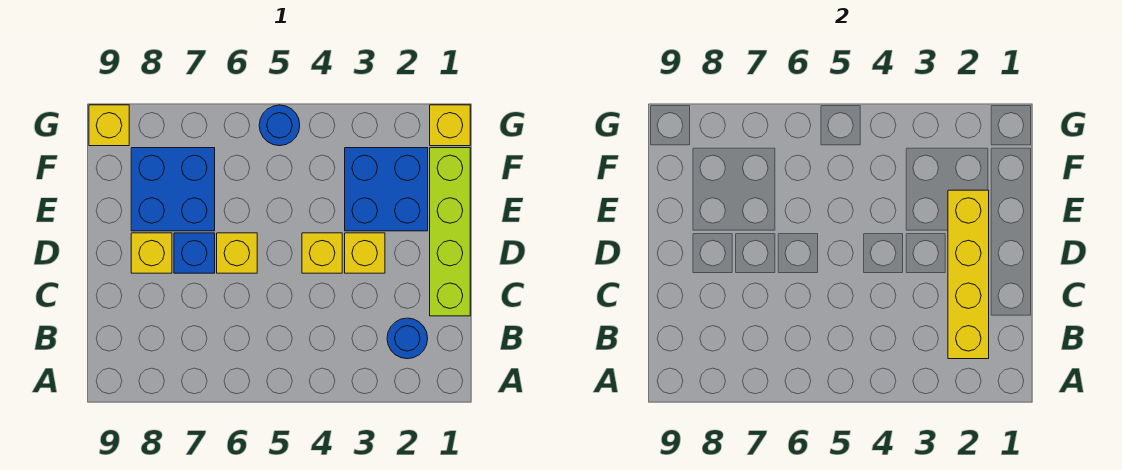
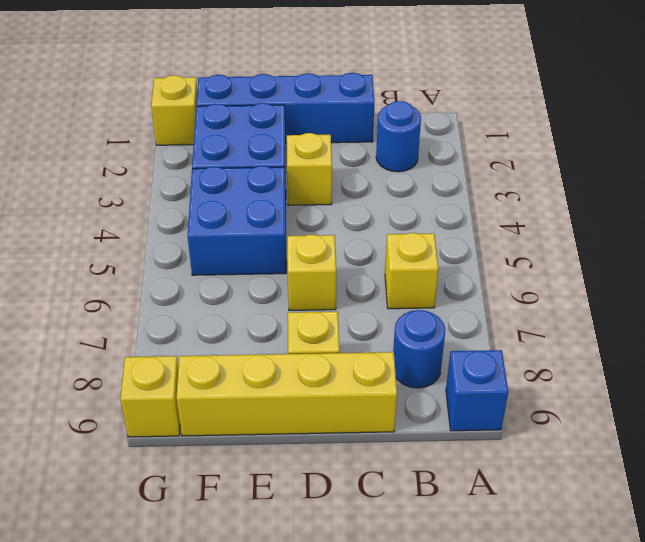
yellow brick B2:E2 level 2 -> yellow brick C9:F9 level 1
lime brick C1:F1 level 1 -> blue brick C1:F1 level 1
yellow brick D4 level 1 -> yellow brick B6 level 1
blue brick D7 level 1 -> blue brick A9 level 1
blue brick E7:F8 level 1 -> blue brick E4:F5 level 1
blue round brick G5 level 1 -> blue round brick B8 level 1

